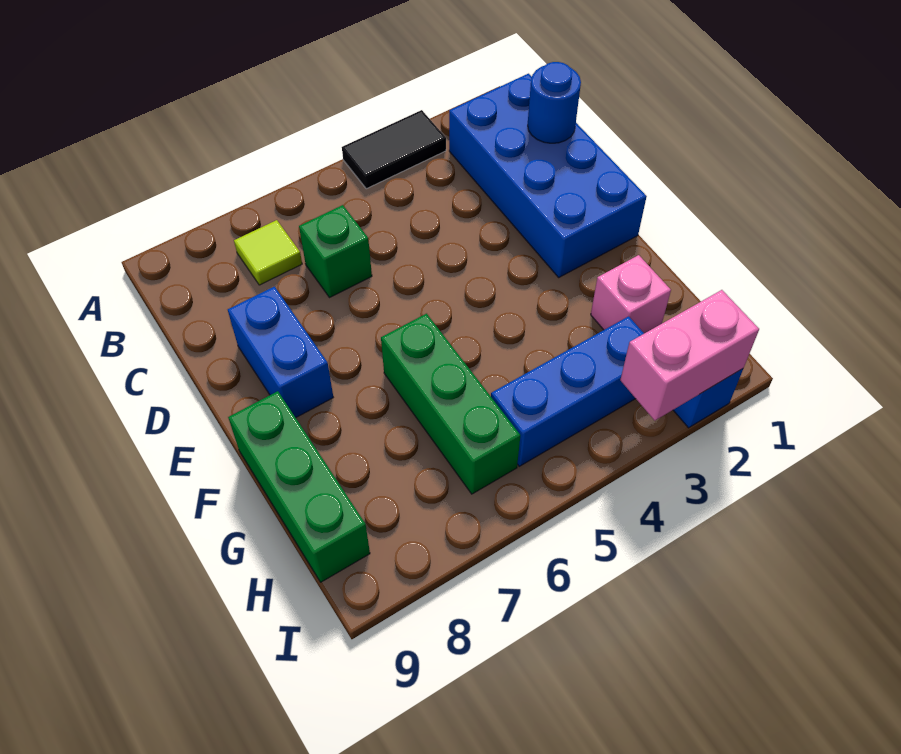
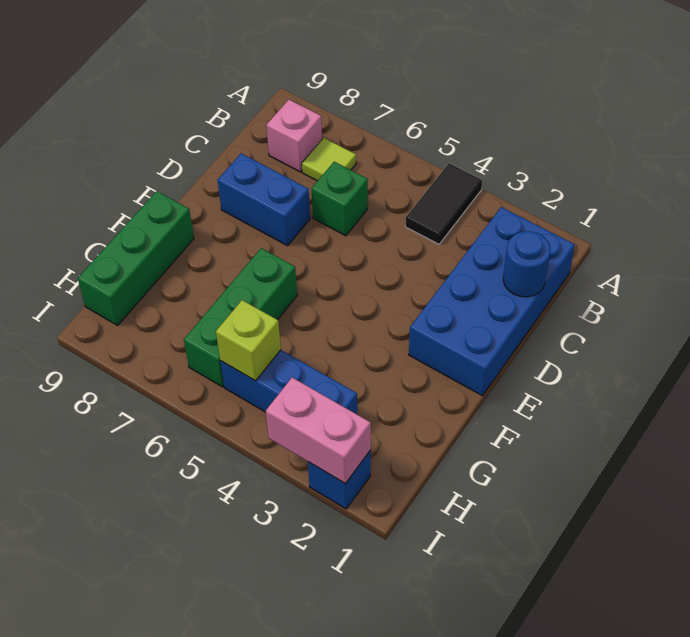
black tile A3:A4 level 1 -> black tile A4:B4 level 1
blue brick D8:E8 level 1 -> blue brick D7:D8 level 1
pink brick G2 level 1 -> pink brick B8 level 1
none -> lime brick H5 level 2

